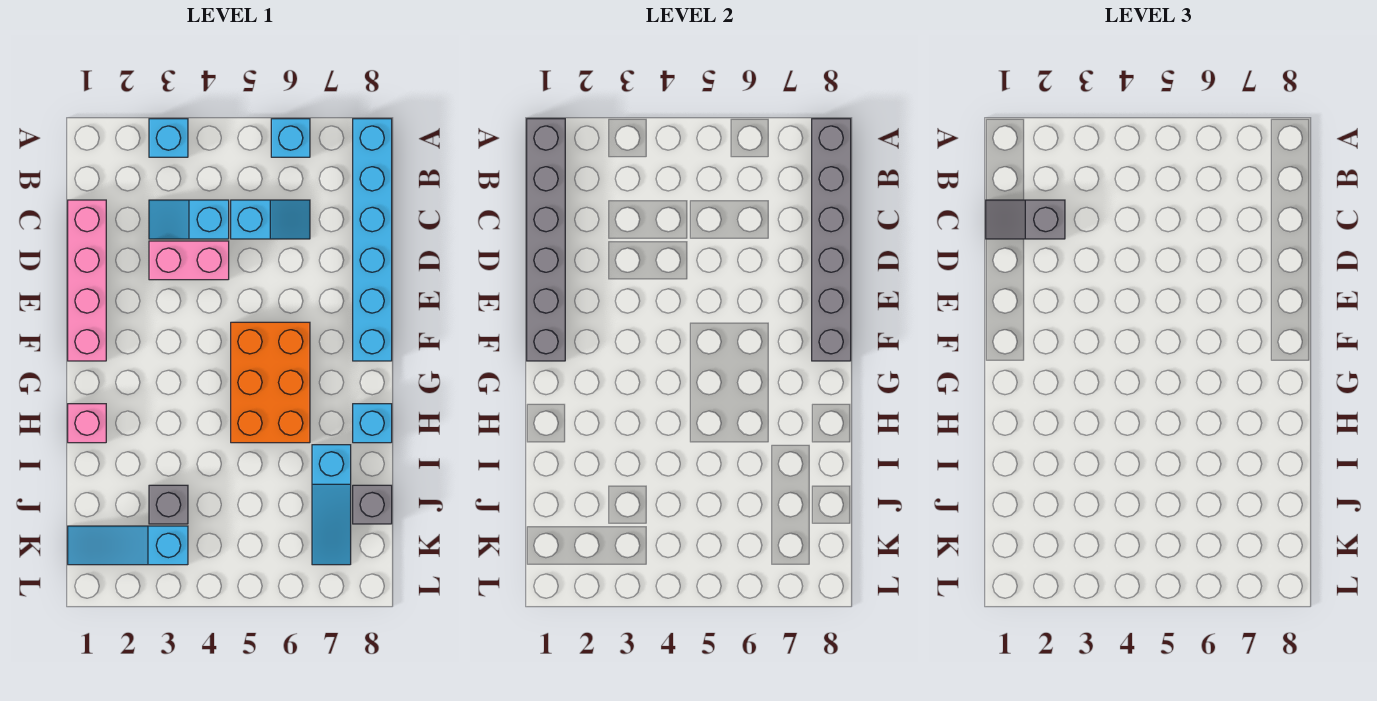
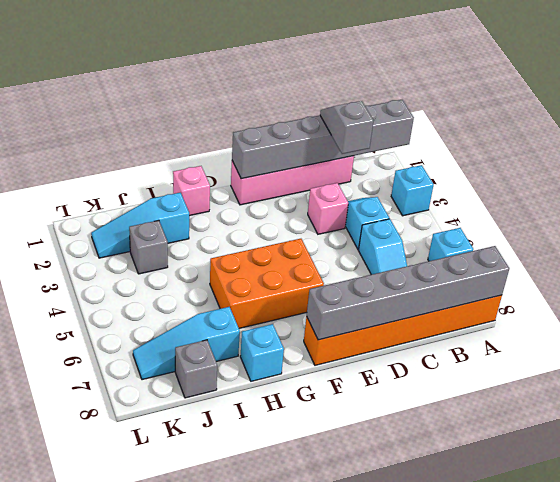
cyan brick A8:F8 level 1 -> orange brick A8:F8 level 1
pink brick D3:D4 level 1 -> pink brick D3 level 1
cyan slope K1:K3 level 1 top 3 -> cyan slope I2:K2 level 1 top I

